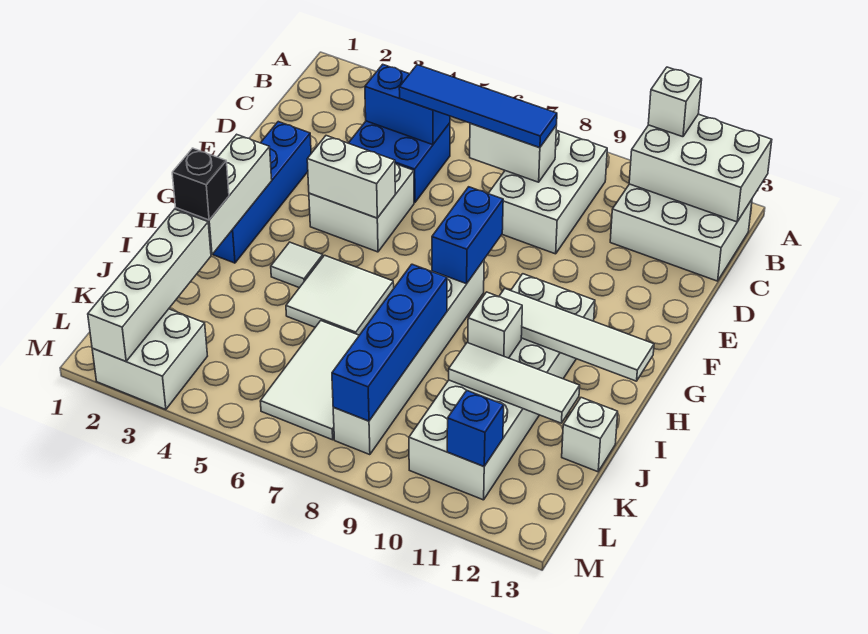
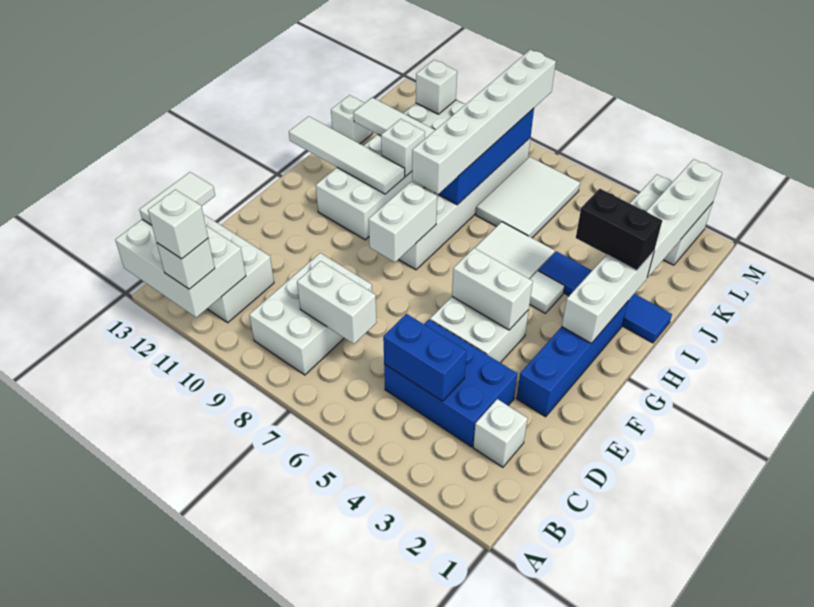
none -> white brick A11 level 4
none -> white tile B13:C13 level 3
none -> white brick C2 level 1
blue brick C4:D5 level 1 -> blue brick C3:D5 level 1
blue tile C5:C8 level 3 -> blue tile I1:I4 level 1
blue brick F8:G8 level 2 -> white brick F8:G8 level 2
none -> white brick H8:M8 level 3
black brick I2 level 3 -> black brick I2:I3 level 3
blue brick L11 level 2 -> white brick L11 level 2

